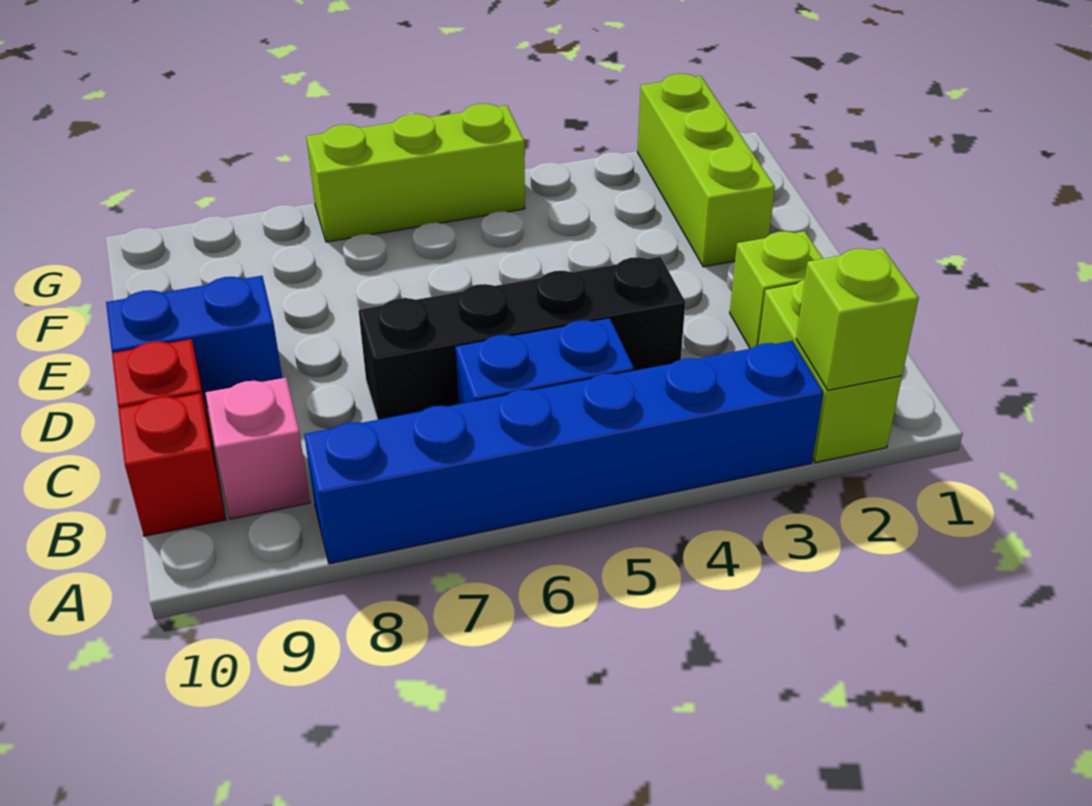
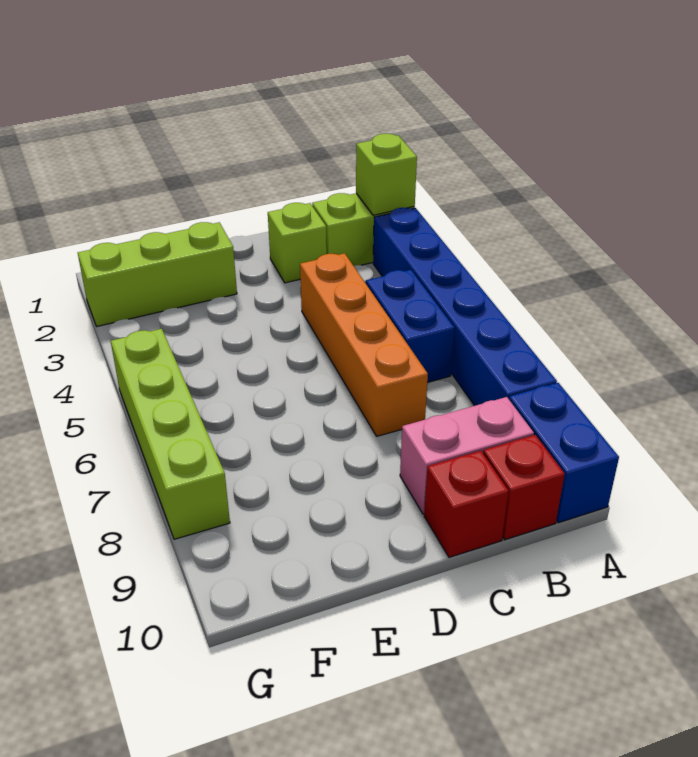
pink brick B9 level 1 -> pink brick B9:C9 level 1
black brick C4:C7 level 1 -> orange brick C4:C7 level 1
blue brick D9:D10 level 1 -> blue brick A9:A10 level 1
lime brick G5:G7 level 1 -> lime brick G5:G8 level 1

